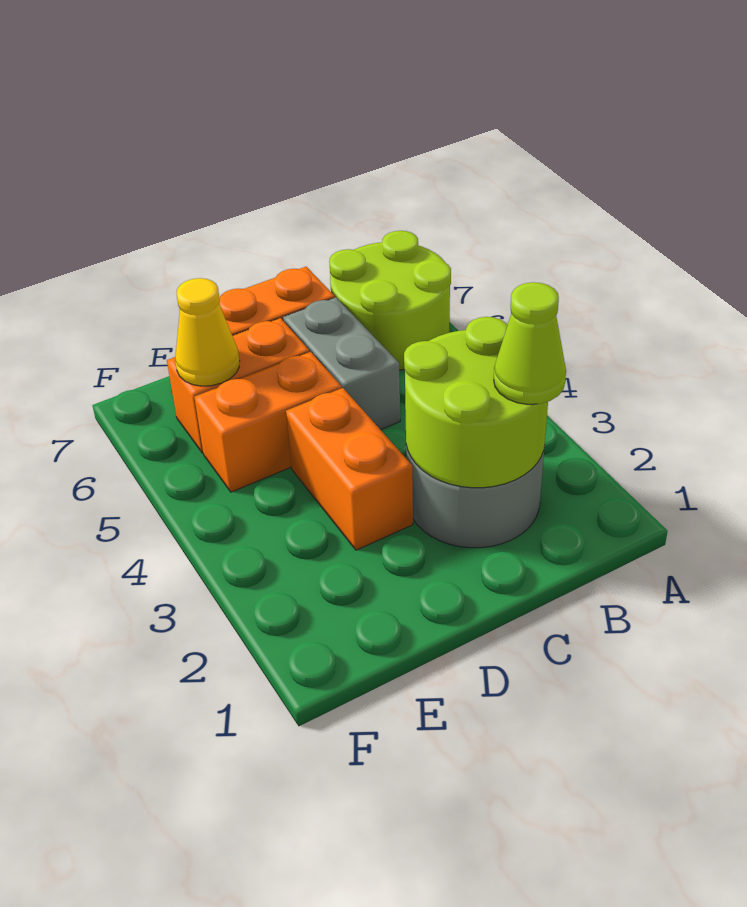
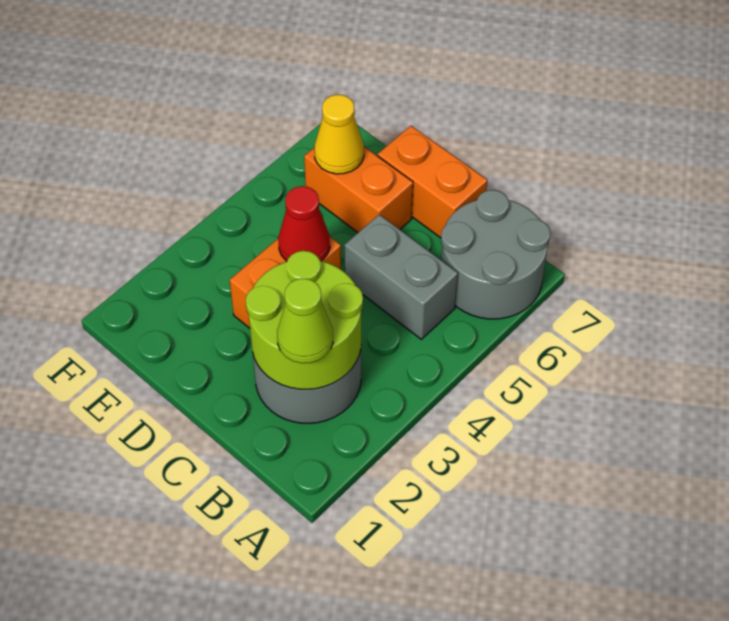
lime round brick A6:B7 level 1 -> grey round brick A6:B7 level 1
grey brick C5:C6 level 1 -> grey brick B5:C5 level 1
none -> red cone D4 level 2
orange brick D5:E5 level 1 -> none

